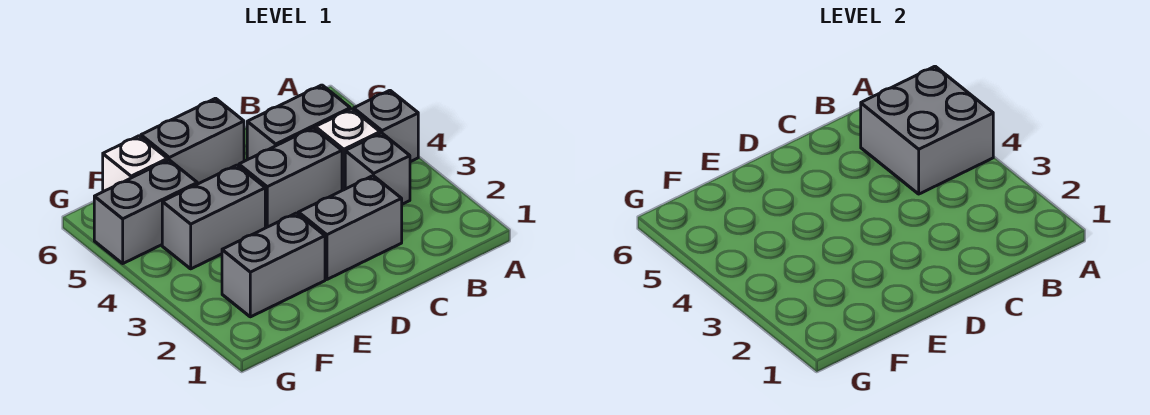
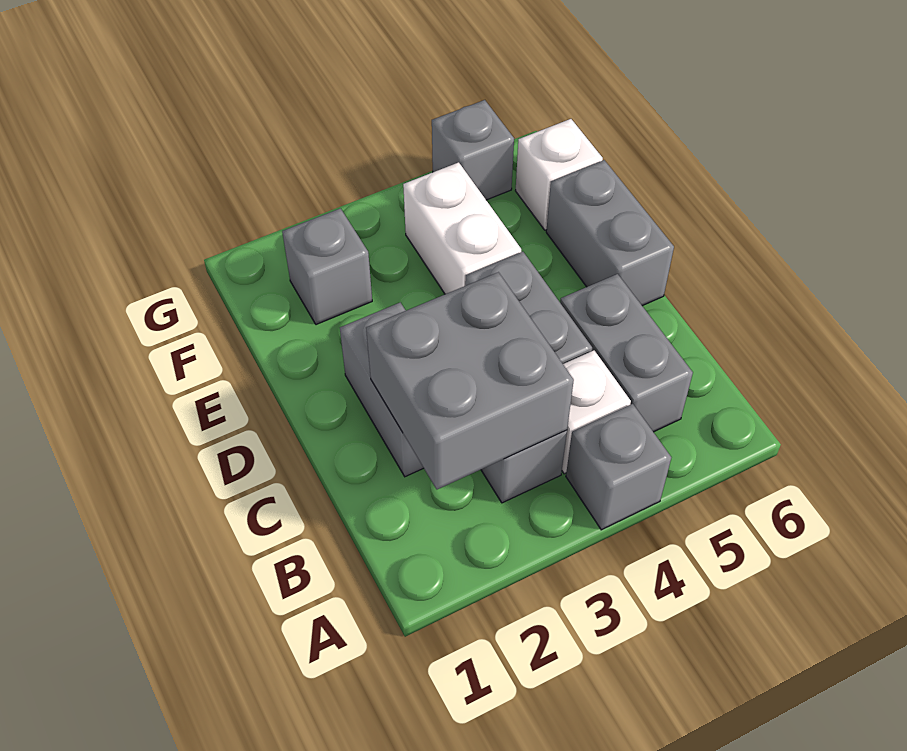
grey brick A4:B5 level 2 -> grey brick B2:C3 level 2
grey brick E2:F2 level 1 -> grey brick F2 level 1
grey brick E4:F4 level 1 -> white brick E4:F4 level 1
grey brick F5:G5 level 1 -> grey brick G5 level 1

